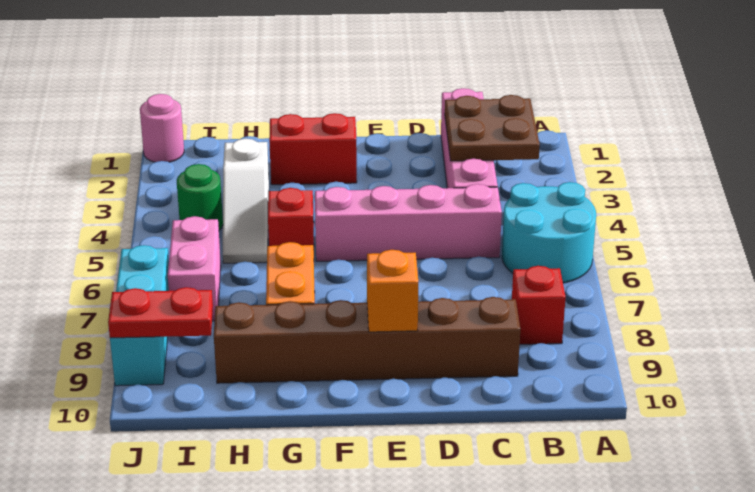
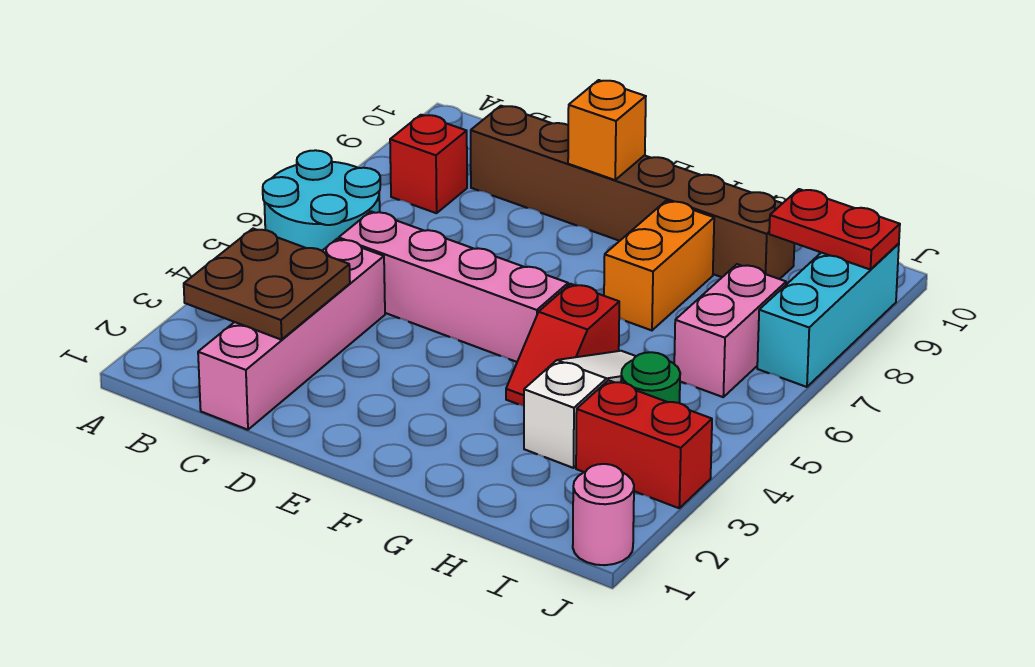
red brick F2:G2 level 1 -> red brick I3:J3 level 1

